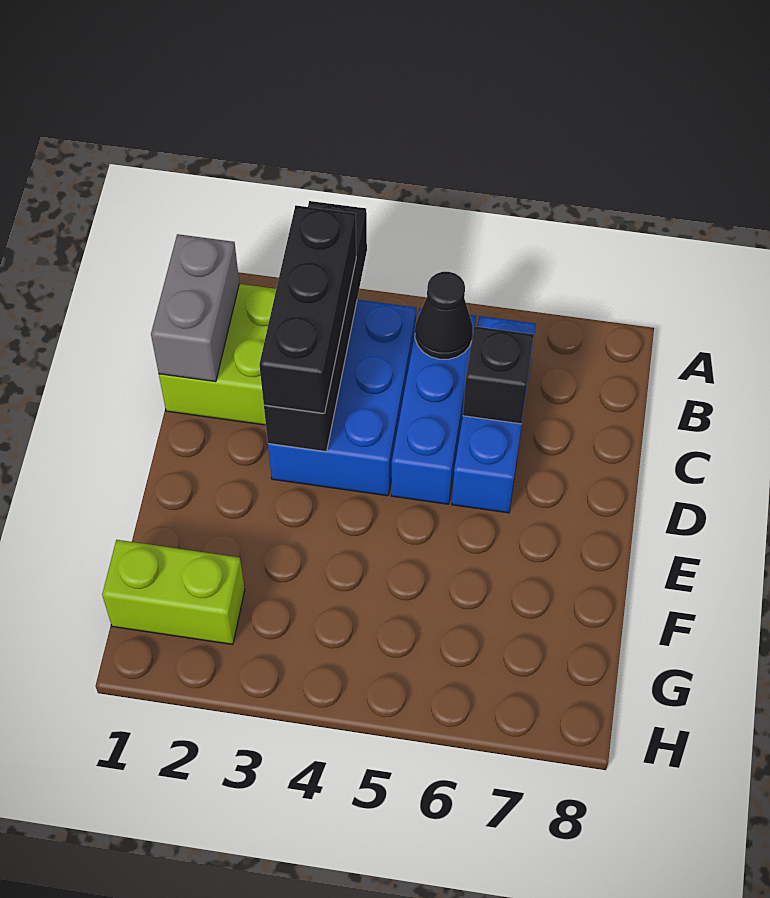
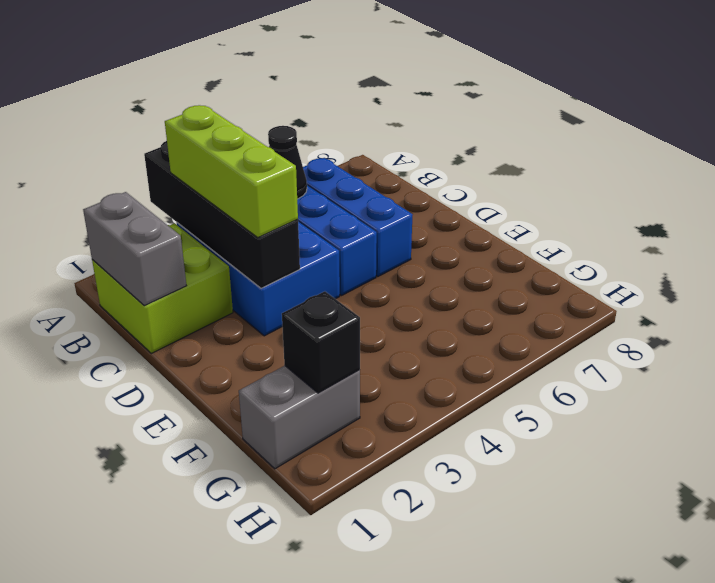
black brick B3:D3 level 3 -> lime brick B3:D3 level 3
black brick C6 level 2 -> black brick G2 level 2
lime brick G1:G2 level 1 -> grey brick G1:G2 level 1

